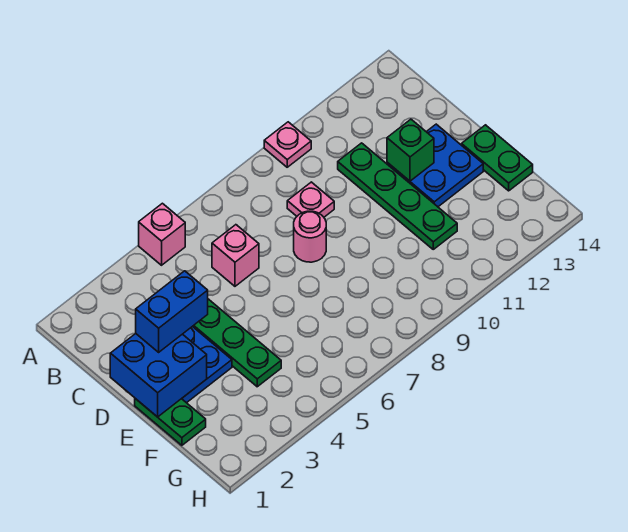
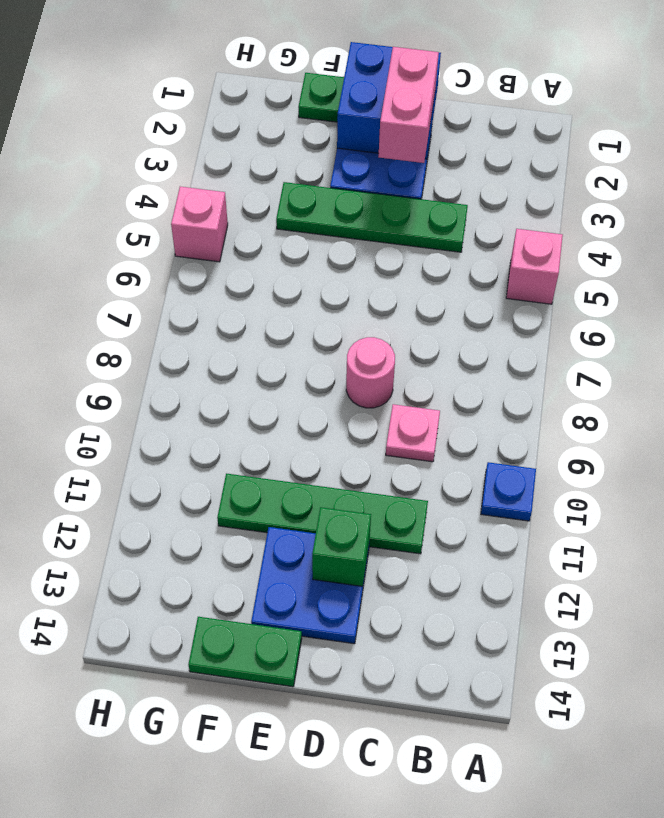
pink plate A10 level 1 -> blue plate A10 level 1
pink brick C6 level 1 -> pink brick H5 level 1
blue brick D2:D3 level 3 -> pink brick D2:D3 level 3

